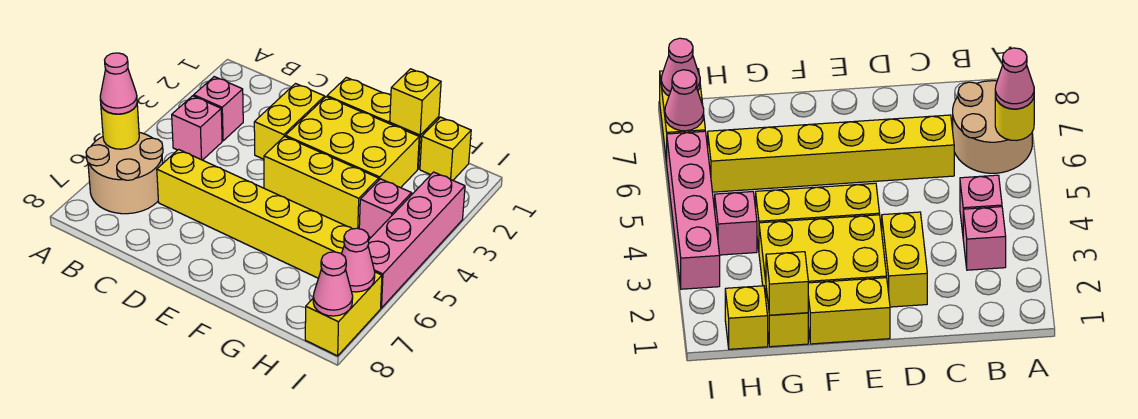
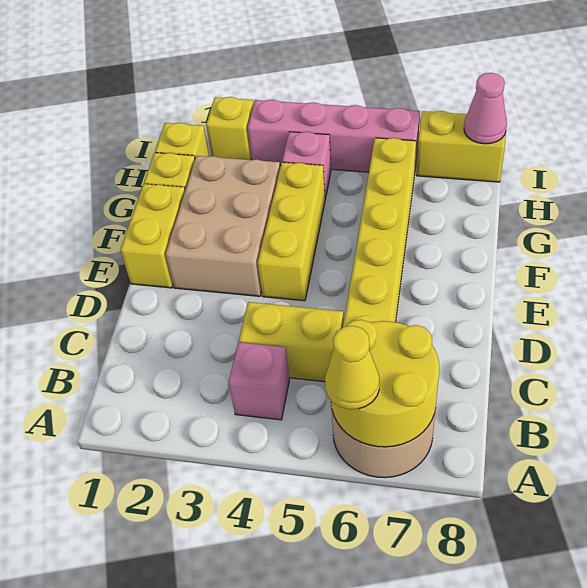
yellow round brick A6 level 2 -> yellow round brick A6:B7 level 2
pink cone A6 level 3 -> yellow cone A6 level 3
pink brick B3 level 1 -> none
yellow brick D2:D3 level 1 -> yellow brick C4:C5 level 1
yellow brick E2:G3 level 1 -> tan brick E2:G3 level 1
yellow brick G1 level 2 -> yellow brick I2 level 1
pink cone I7 level 2 -> none

